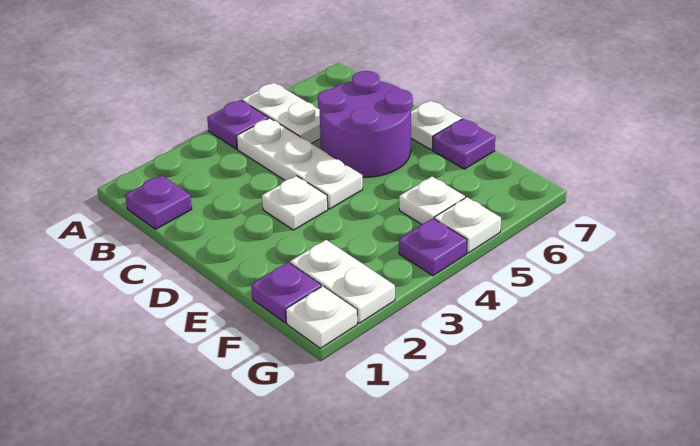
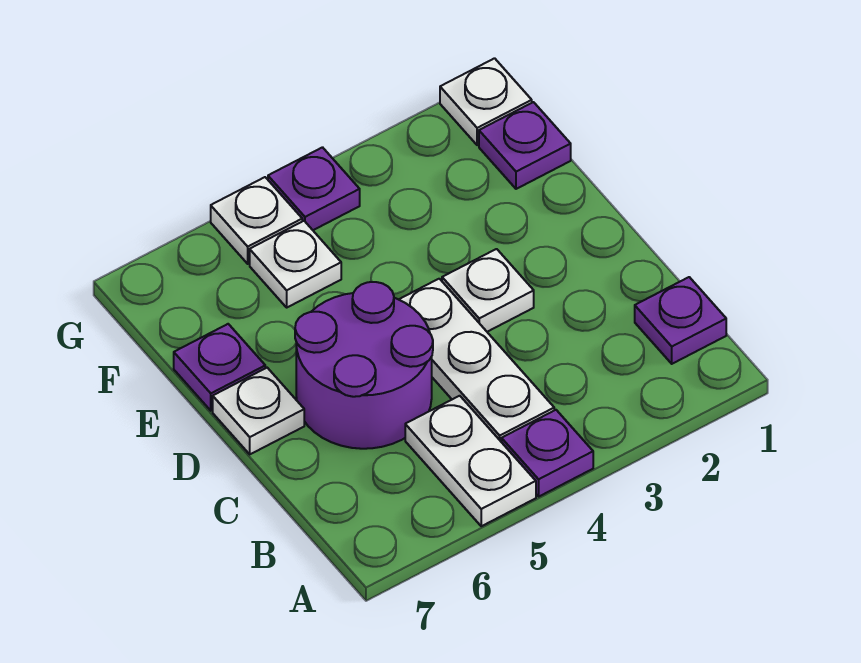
white plate F2:G2 level 1 -> none

